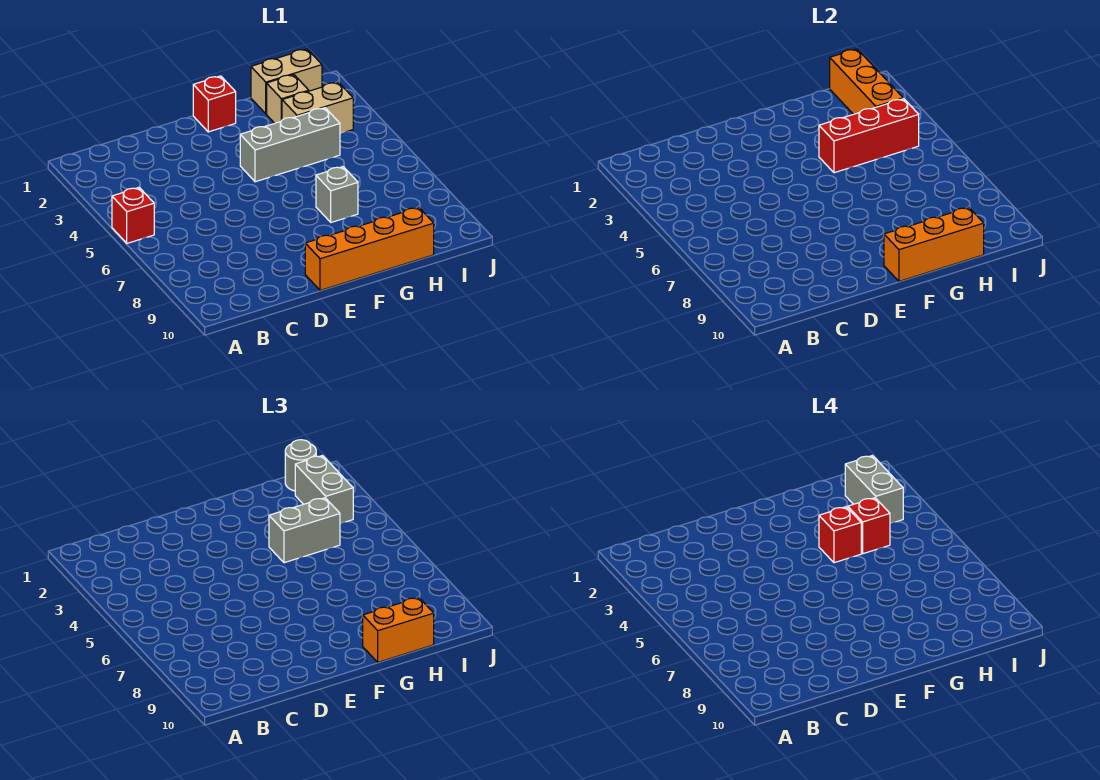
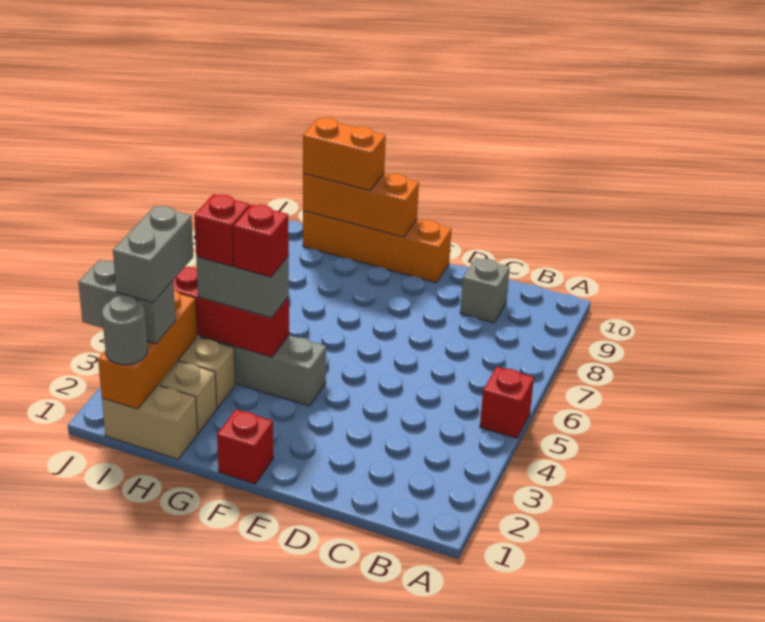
grey brick G7 level 1 -> grey brick C9 level 1
grey brick I2:I3 level 3 -> grey brick I2:J2 level 3

